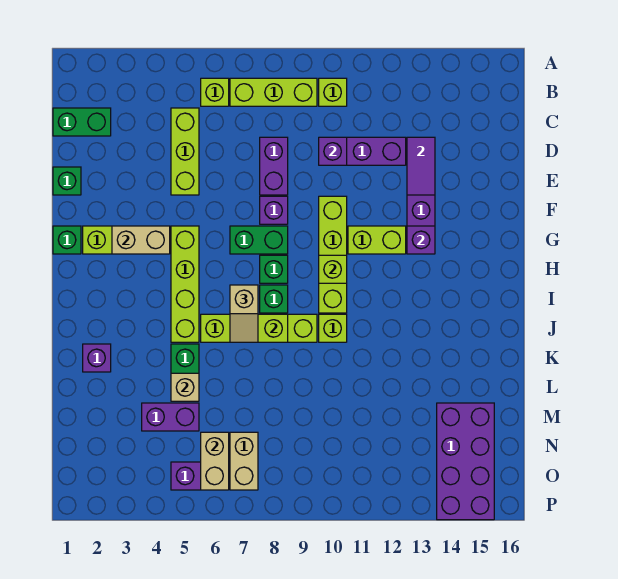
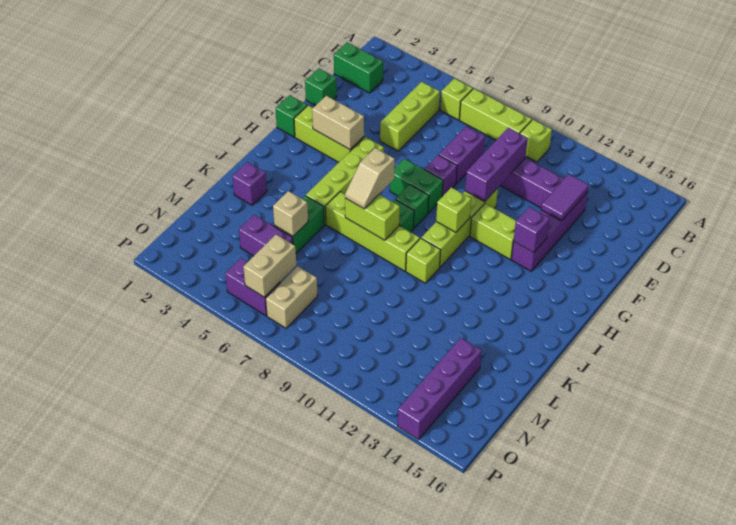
purple brick D10 level 2 -> purple brick D10:F10 level 2
purple brick M14:P15 level 1 -> purple brick M14:P14 level 1

